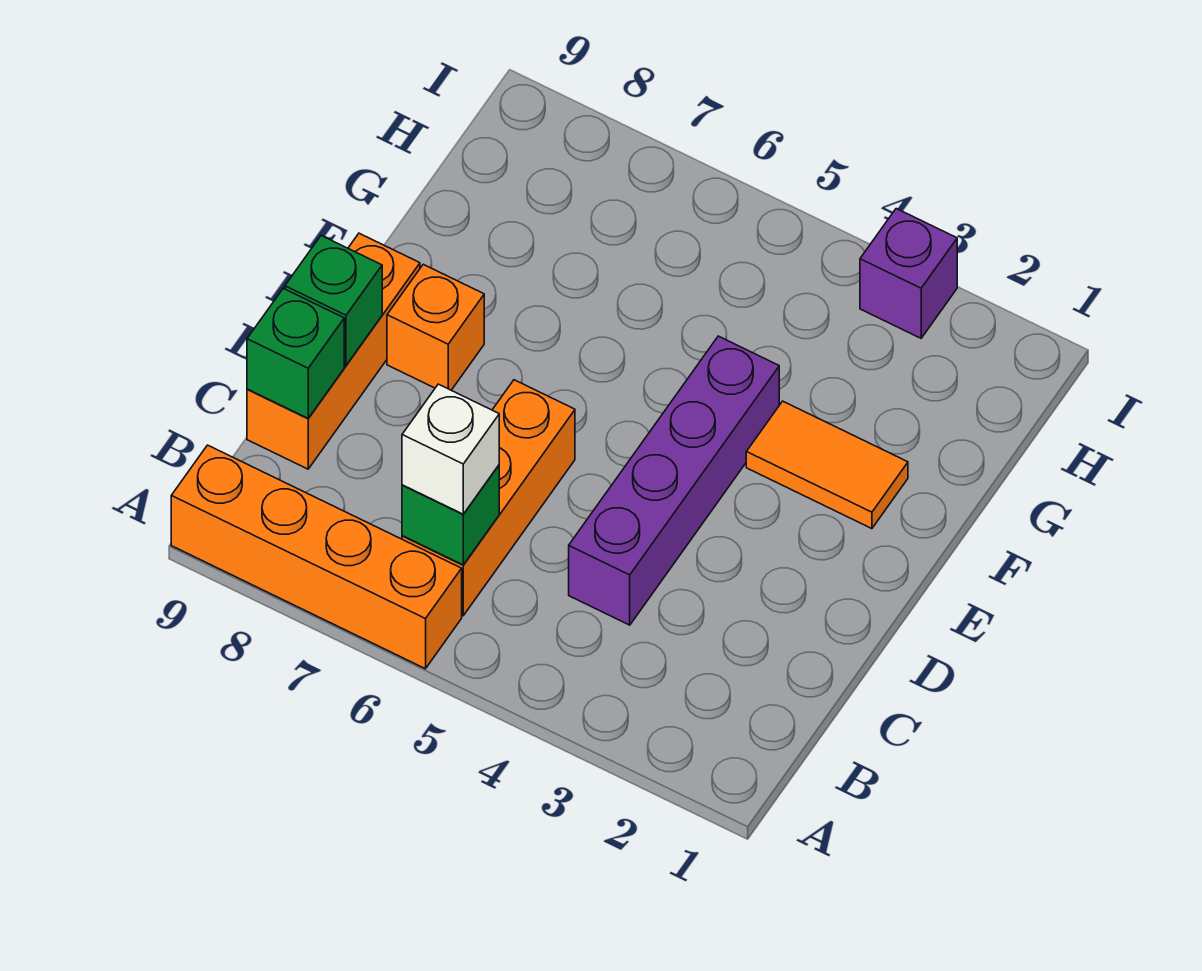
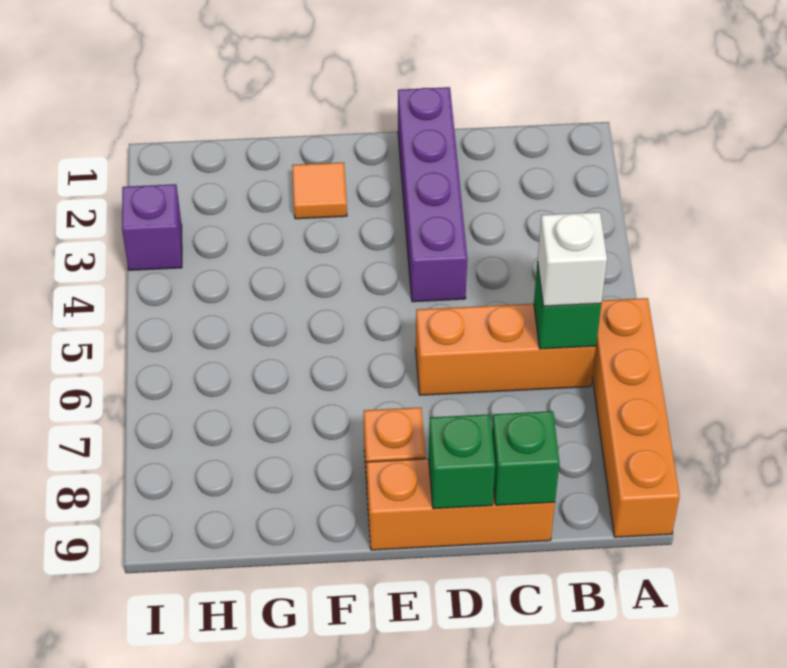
purple brick C4:F4 level 1 -> purple brick D1:D4 level 1
orange tile F2:F3 level 1 -> orange tile F2 level 1

